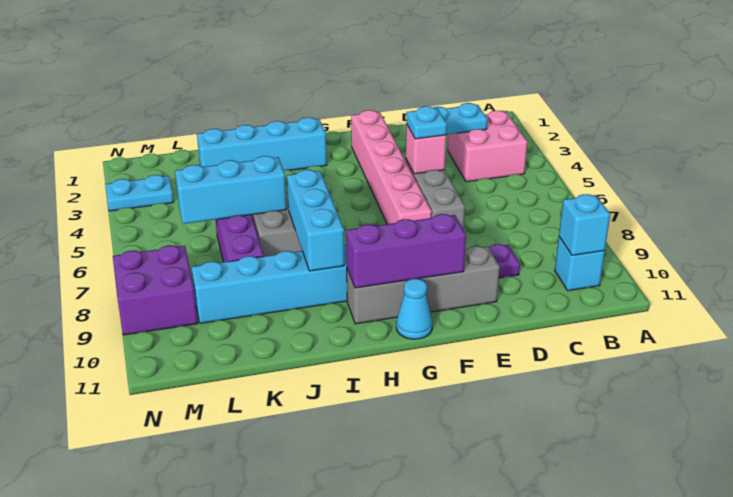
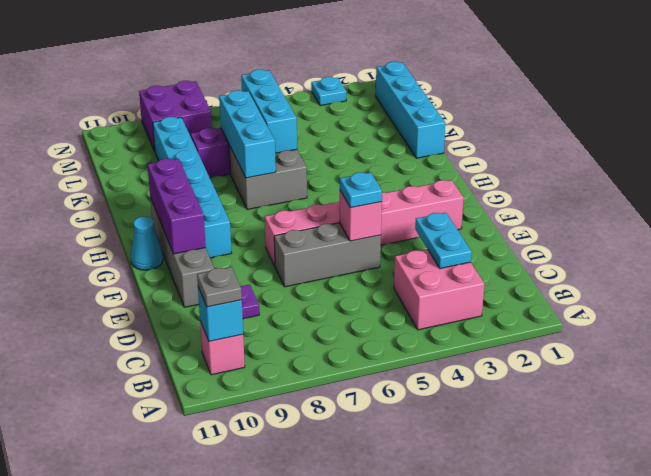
cyan brick B10 level 1 -> pink brick B10 level 1
none -> grey plate B10 level 3
cyan brick H2:K2 level 1 -> cyan brick J1:M1 level 1
cyan brick I7:I9 level 2 -> cyan brick I7:K7 level 2
cyan plate M3:N3 level 1 -> cyan plate N3 level 1

